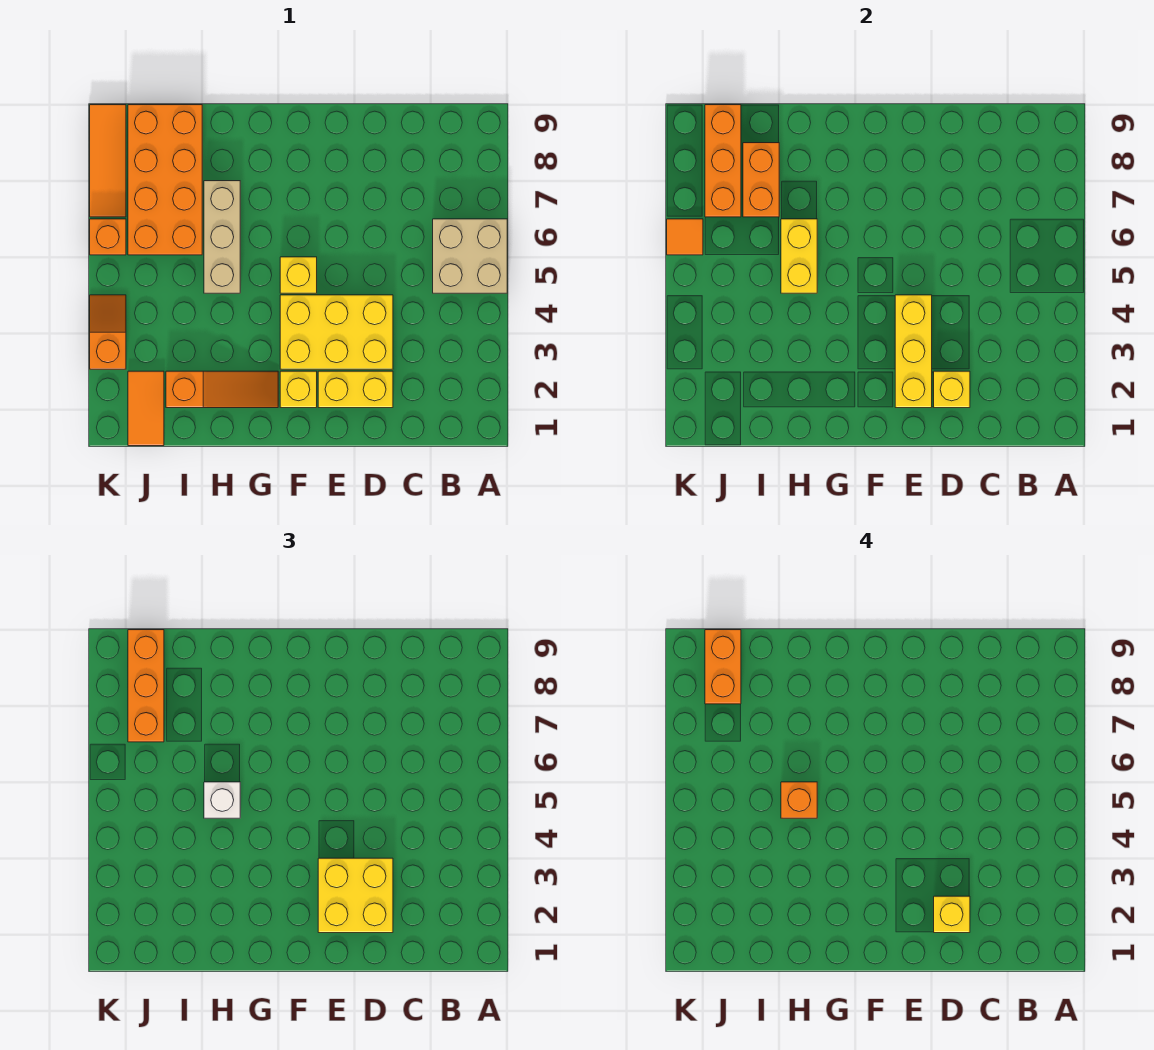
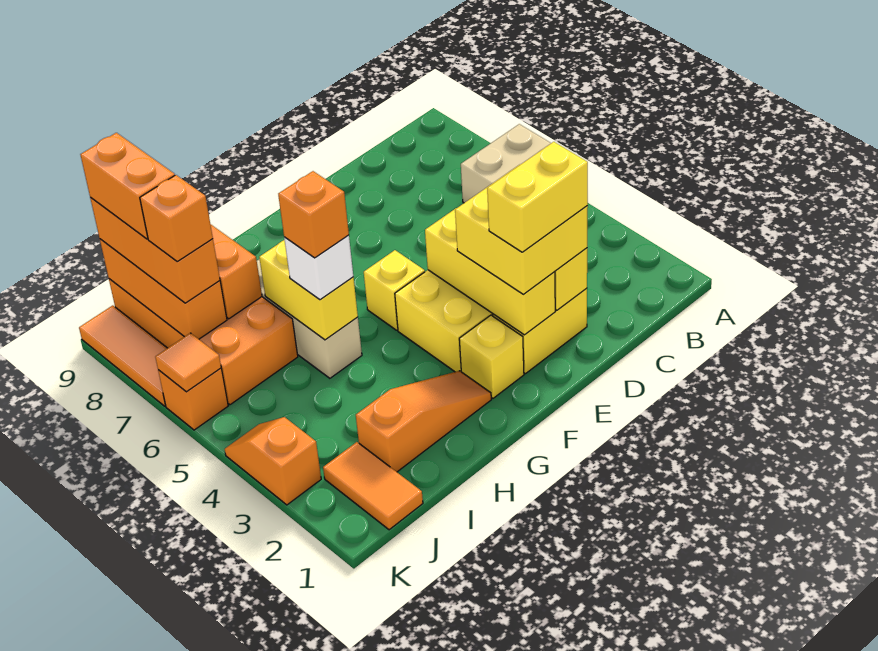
yellow brick D2 level 4 -> yellow brick D2:E2 level 4
none -> orange brick J7 level 4

